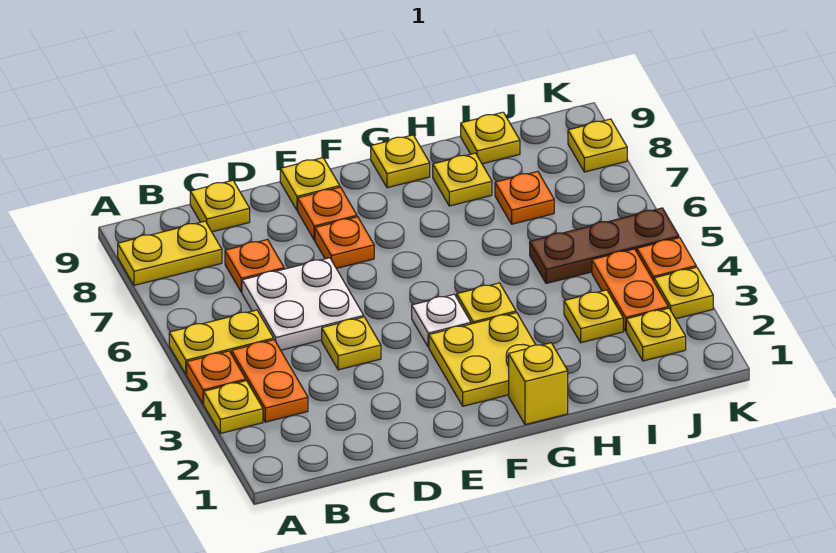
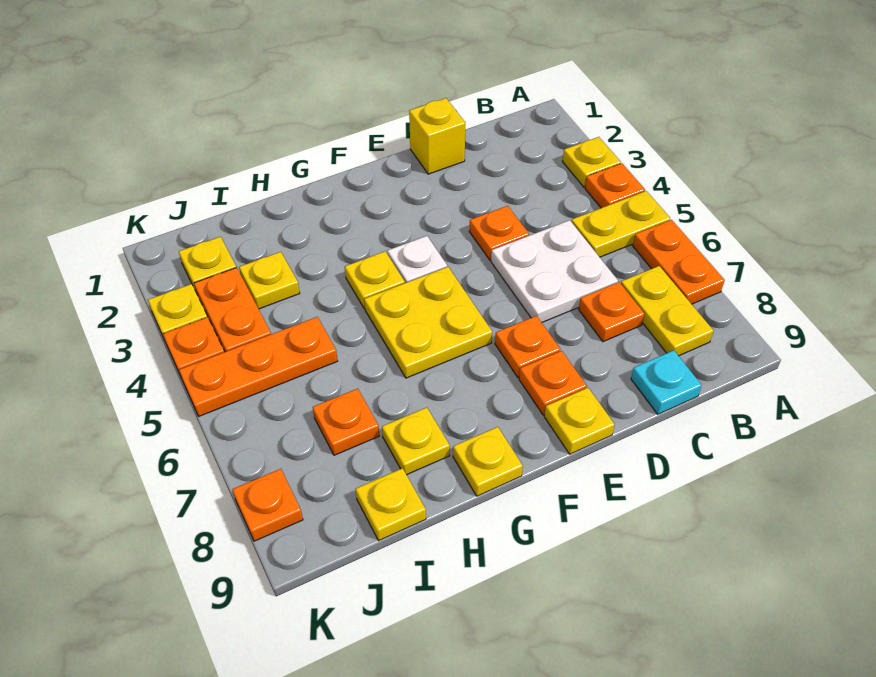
yellow plate A8:B8 level 1 -> yellow plate B7:B8 level 1
orange plate B3:B4 level 1 -> orange plate A6:A7 level 1
yellow plate C9 level 1 -> cyan plate C9 level 1
yellow plate D4 level 1 -> orange plate D4 level 1
yellow plate F2:G3 level 1 -> yellow plate F5:G6 level 1
yellow brick G1 level 1 -> yellow brick D1 level 1
brown plate I5:K5 level 1 -> orange plate I5:K5 level 1
yellow plate K8 level 1 -> orange plate K8 level 1

